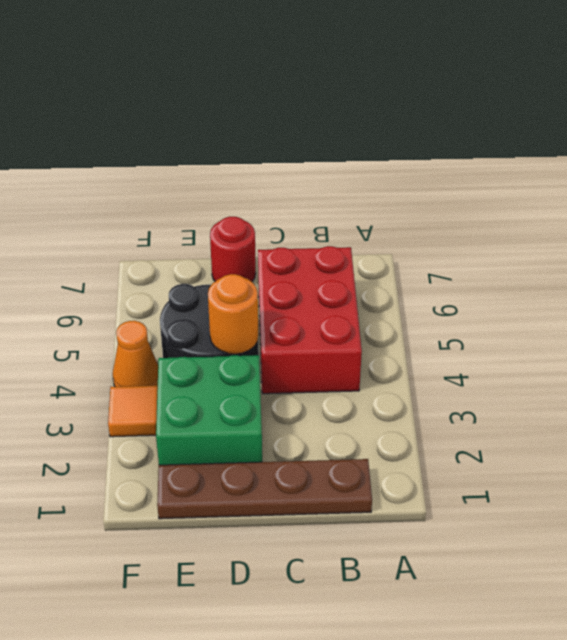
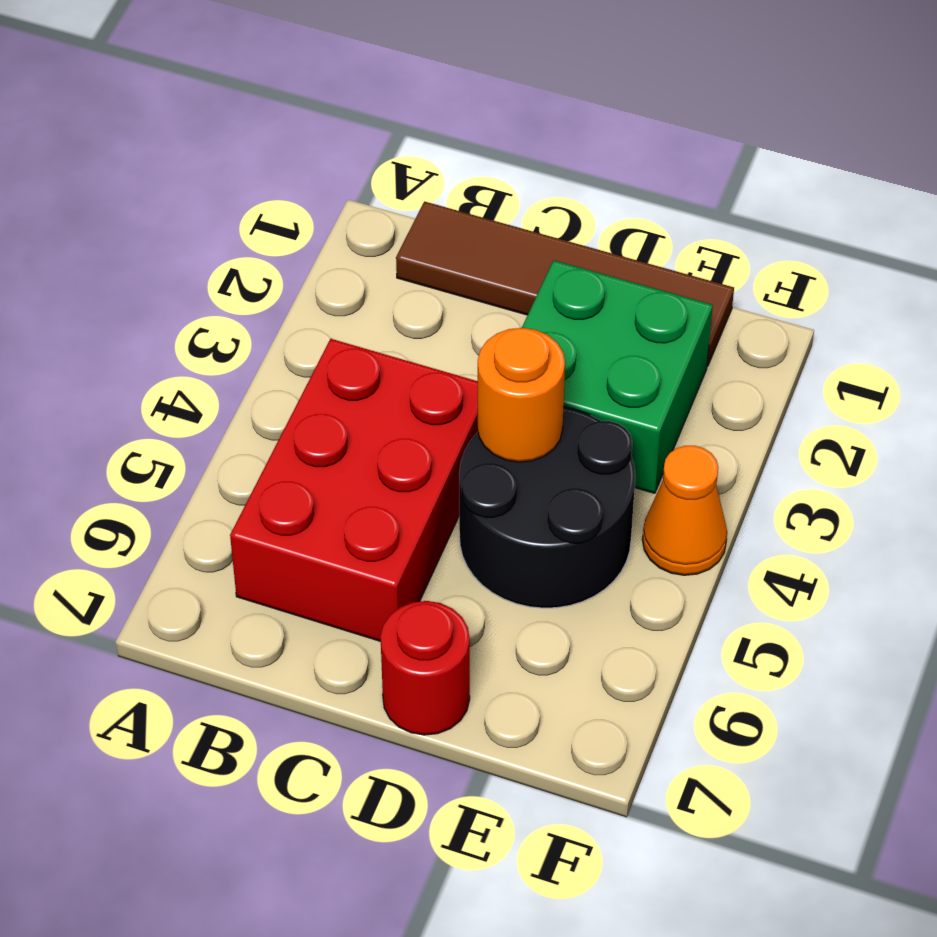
brown plate B1:E1 level 1 -> brown tile B1:E1 level 1
orange tile F3 level 1 -> none

